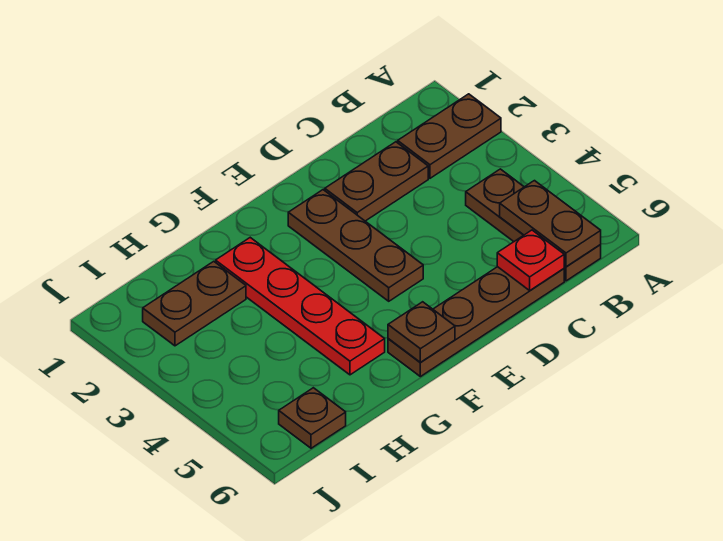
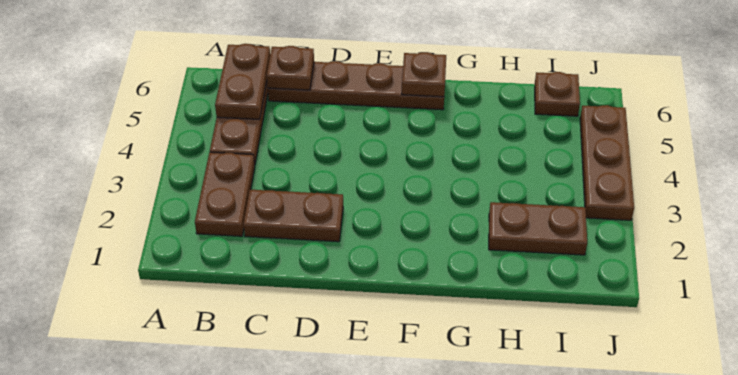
brown plate A2:B2 level 1 -> brown plate B2:B3 level 1
red plate C6 level 2 -> brown plate C6 level 2
brown plate E2:E4 level 1 -> brown plate J3:J5 level 1
red plate G2:G5 level 1 -> none

